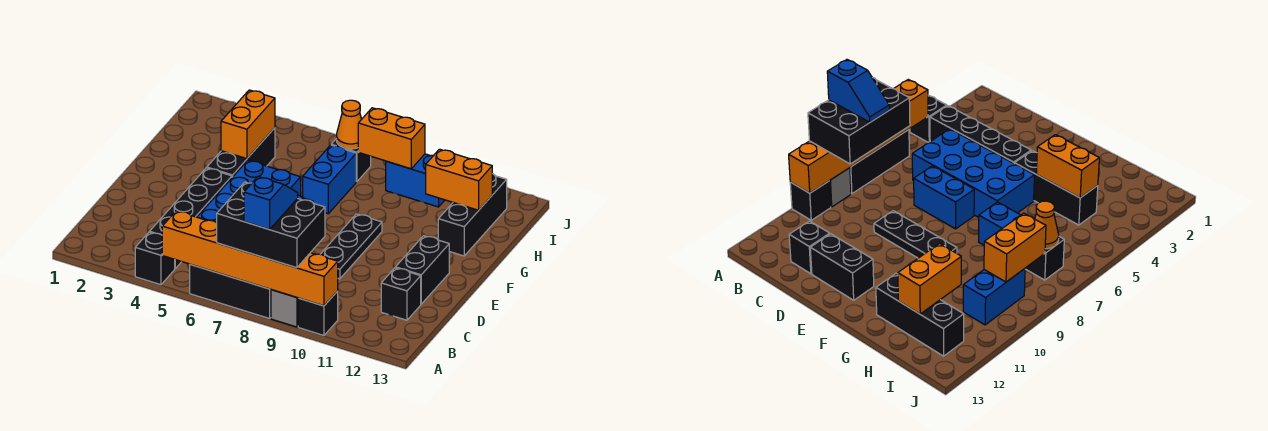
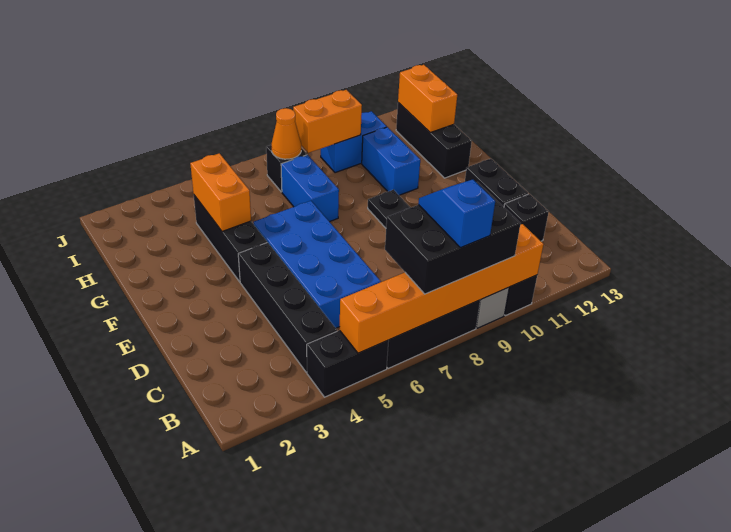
black brick A4 level 1 -> black brick A4:A5 level 1
blue brick D7:E7 level 1 -> blue brick G10:H10 level 1
orange brick H11:H12 level 2 -> orange brick H12:I12 level 2

